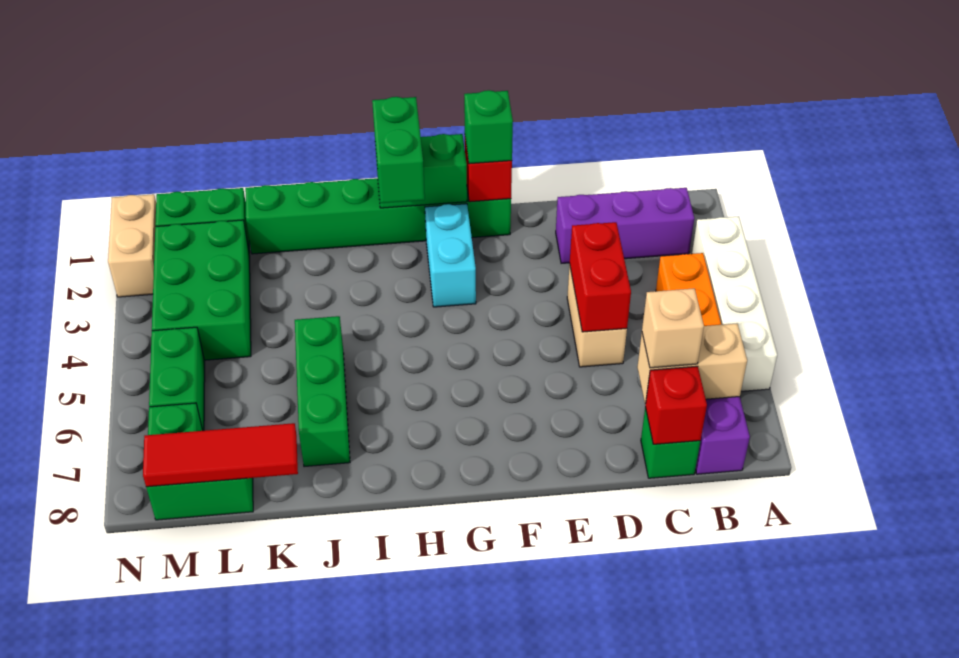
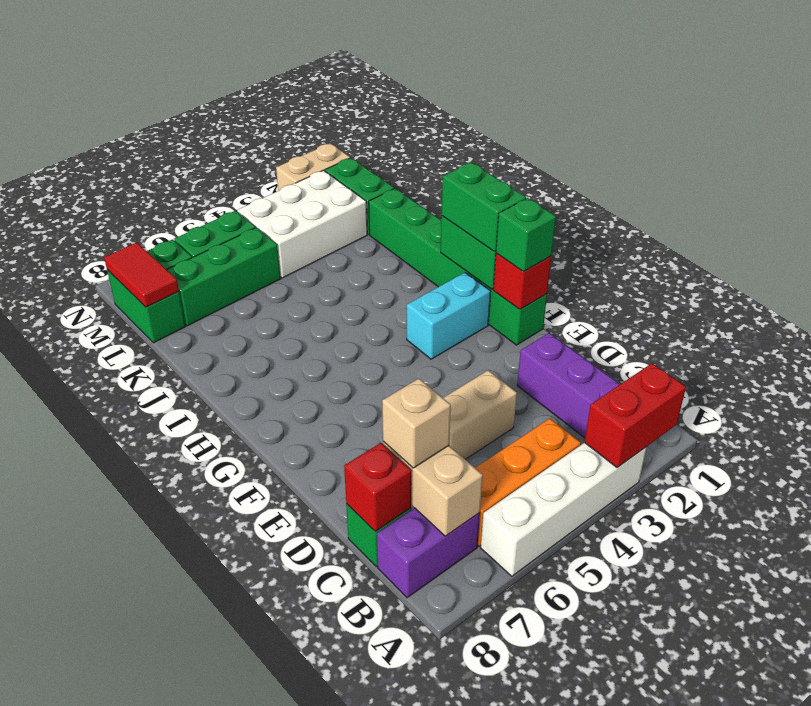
red brick D4:D5 level 2 -> red brick A2:A3 level 2
green brick H1:H2 level 3 -> green brick G1:H1 level 3
green brick J5:J7 level 1 -> green brick L5:L7 level 1
red tile K8:M8 level 2 -> red tile L8:M8 level 2
green brick L2:M4 level 1 -> white brick L2:M4 level 1

